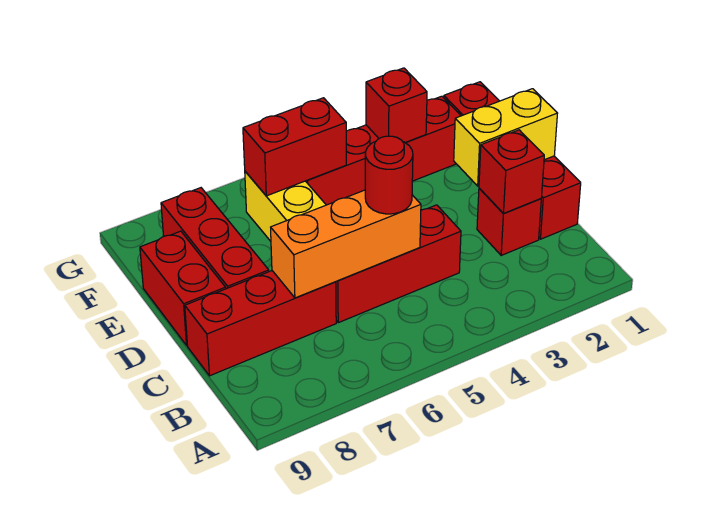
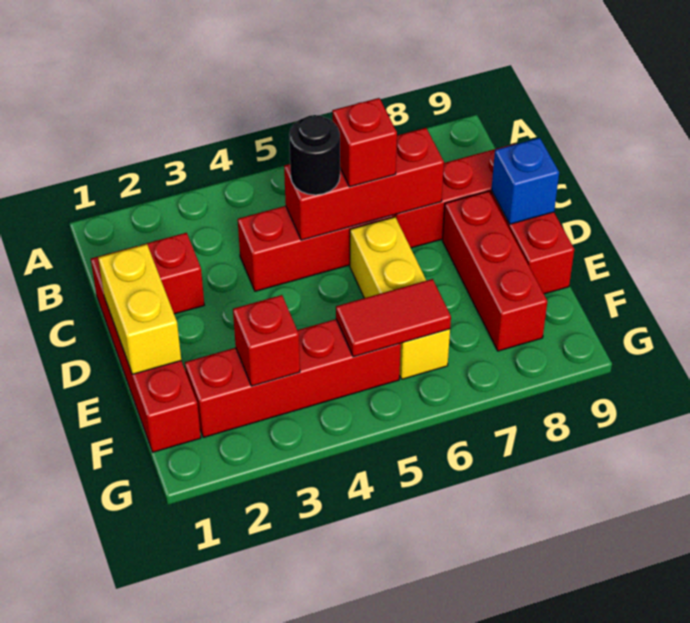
red brick C2 level 2 -> red brick C6 level 3
orange brick C5:C7 level 2 -> red brick C5:C7 level 2
red round brick C5 level 3 -> black round brick C5 level 3
yellow brick D1:D2 level 2 -> yellow brick D1:E1 level 2
none -> blue brick D9 level 2
red brick F5:F6 level 2 -> red tile F5:F6 level 2

